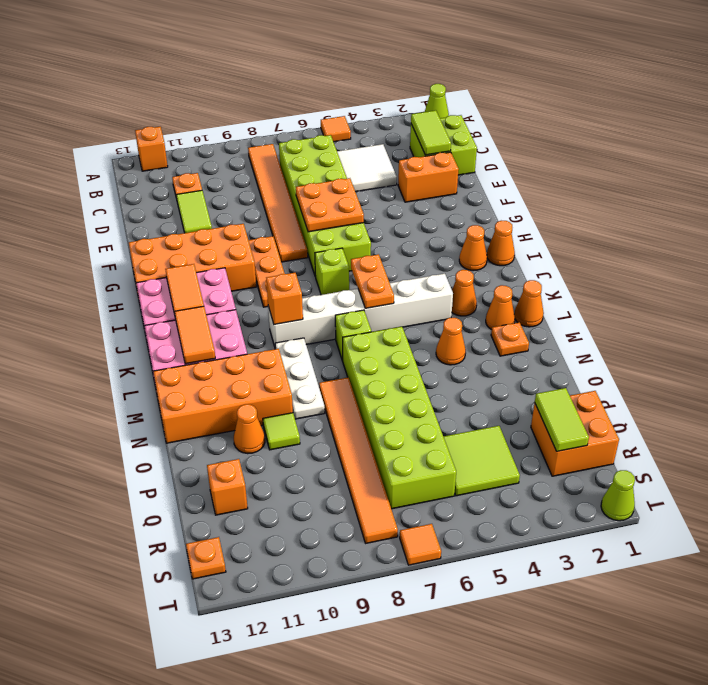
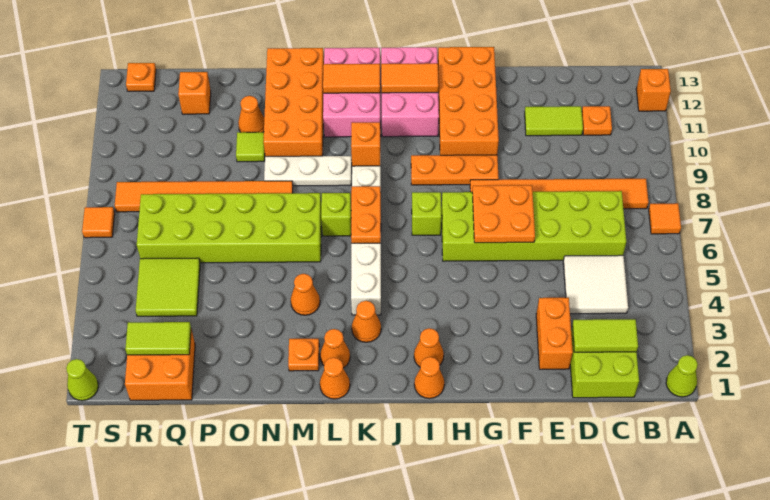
orange tile A5 level 1 -> orange tile A7 level 1
orange plate J6:K6 level 2 -> orange plate K6:K7 level 2

